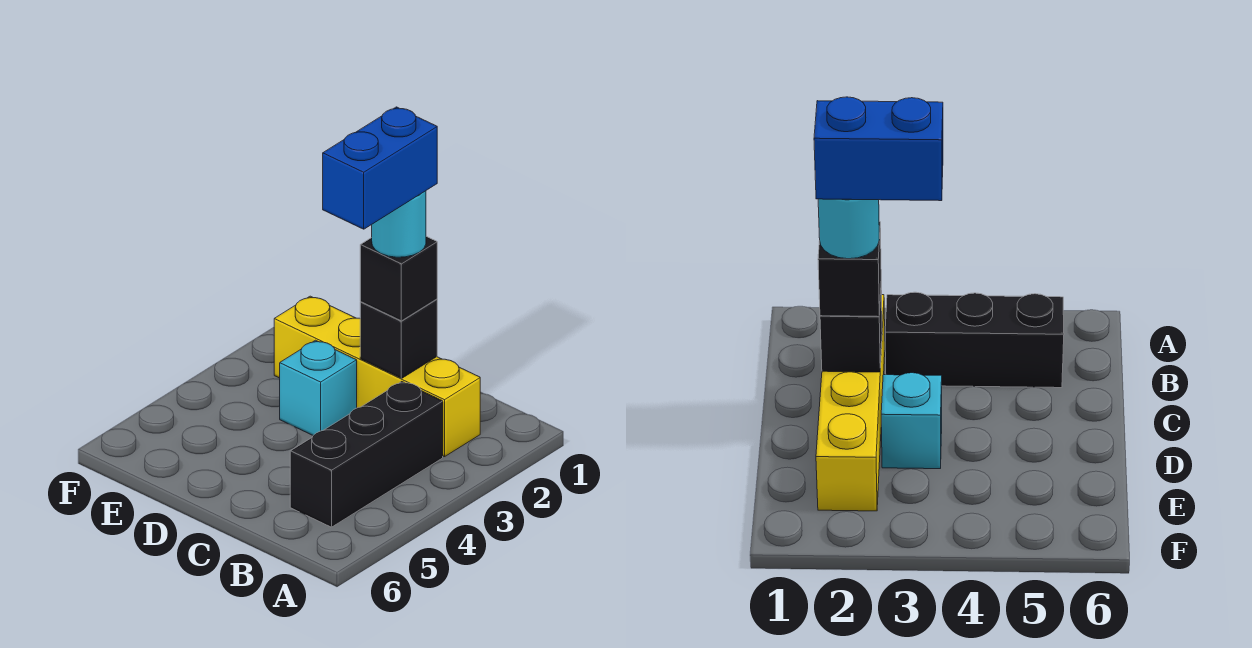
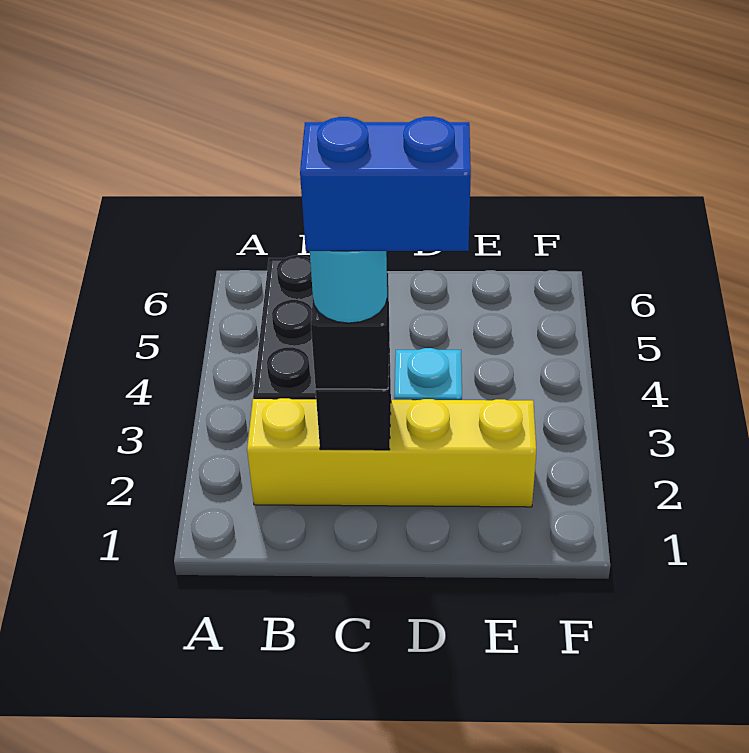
blue brick C2:C3 level 5 -> blue brick C2:D2 level 5

